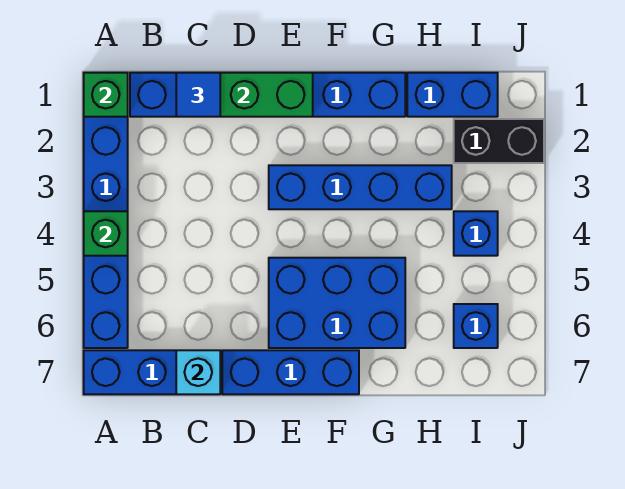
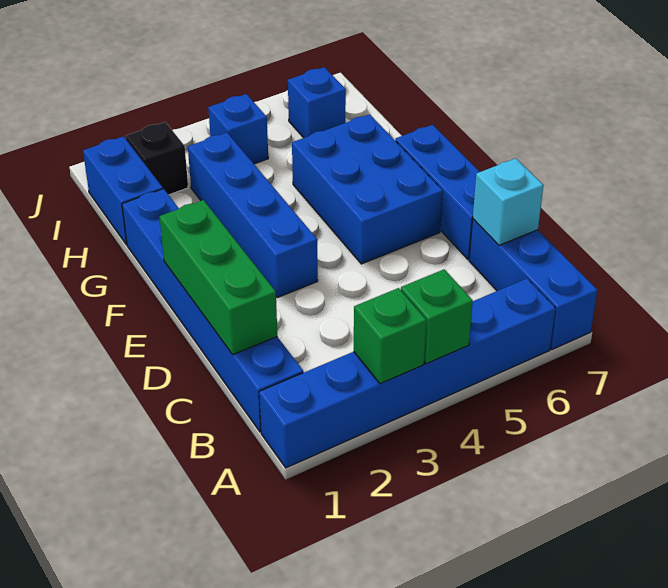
green brick A1 level 2 -> green brick A3 level 2
blue tile C1 level 3 -> none
black brick I2:J2 level 1 -> black brick I2 level 1

